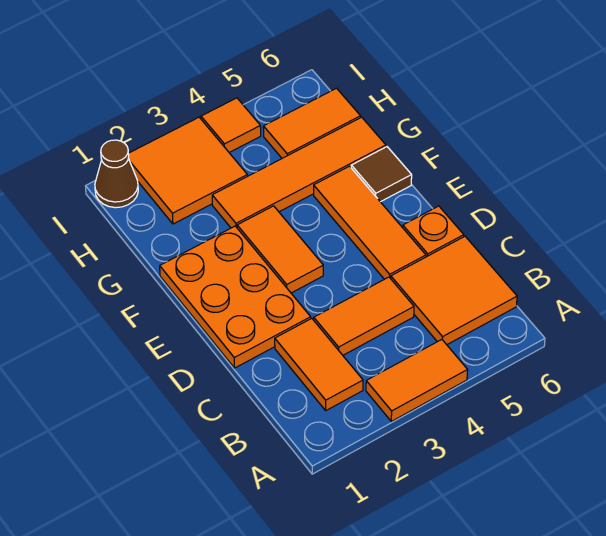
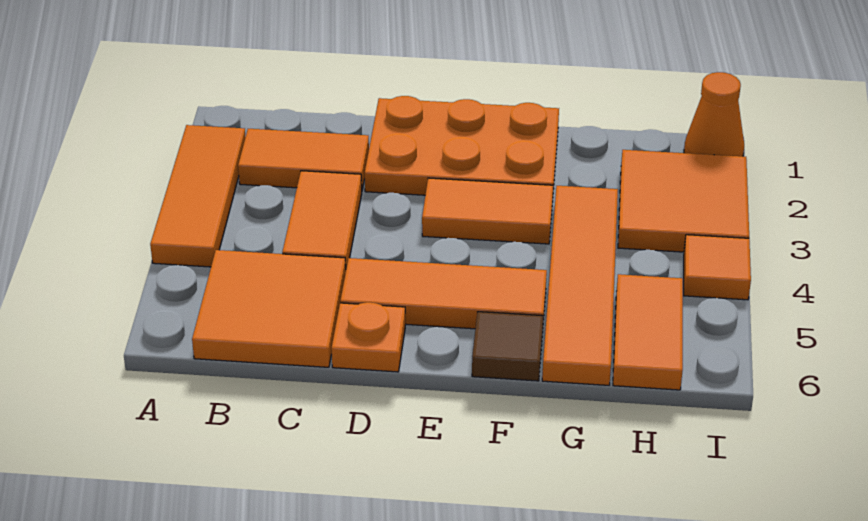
orange tile A3:A4 level 1 -> orange tile A2:A4 level 1
brown cone I1 level 1 -> orange cone I1 level 1

